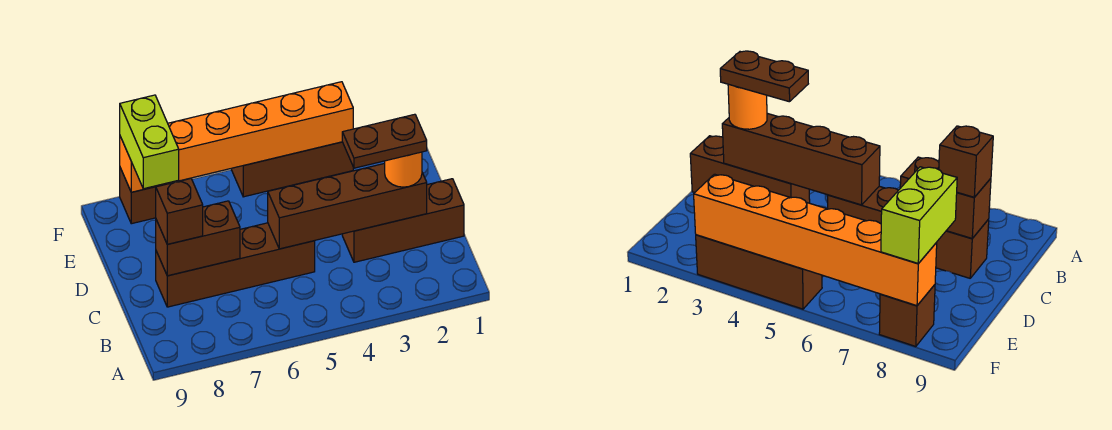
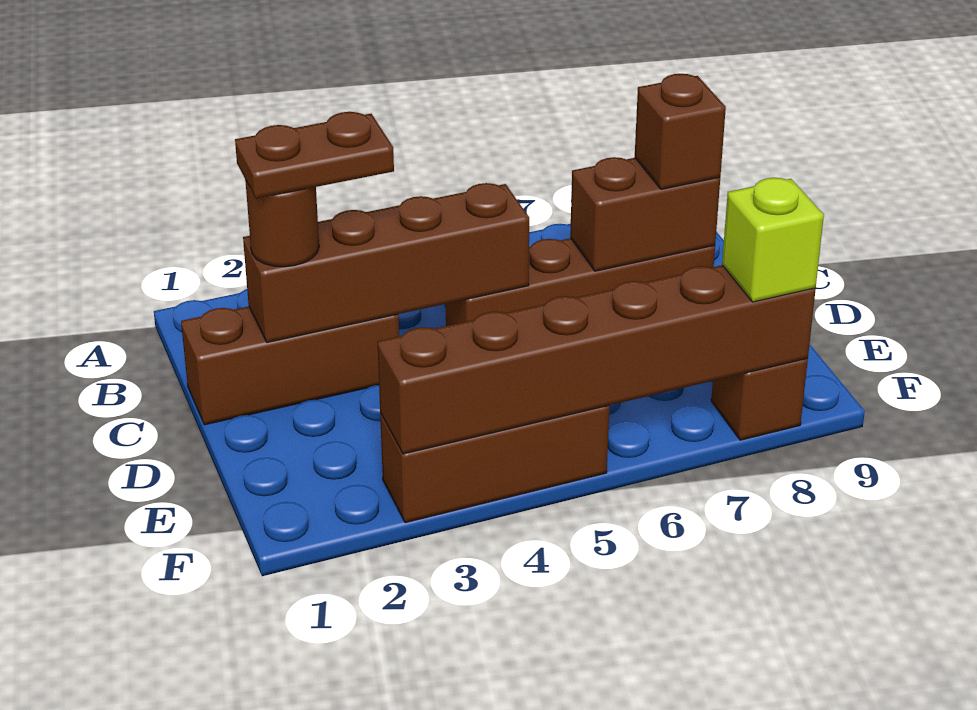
orange round brick C2 level 3 -> brown round brick C2 level 3
lime brick E8:F8 level 3 -> lime brick F8 level 3
orange brick F3:F8 level 2 -> brown brick F3:F8 level 2

